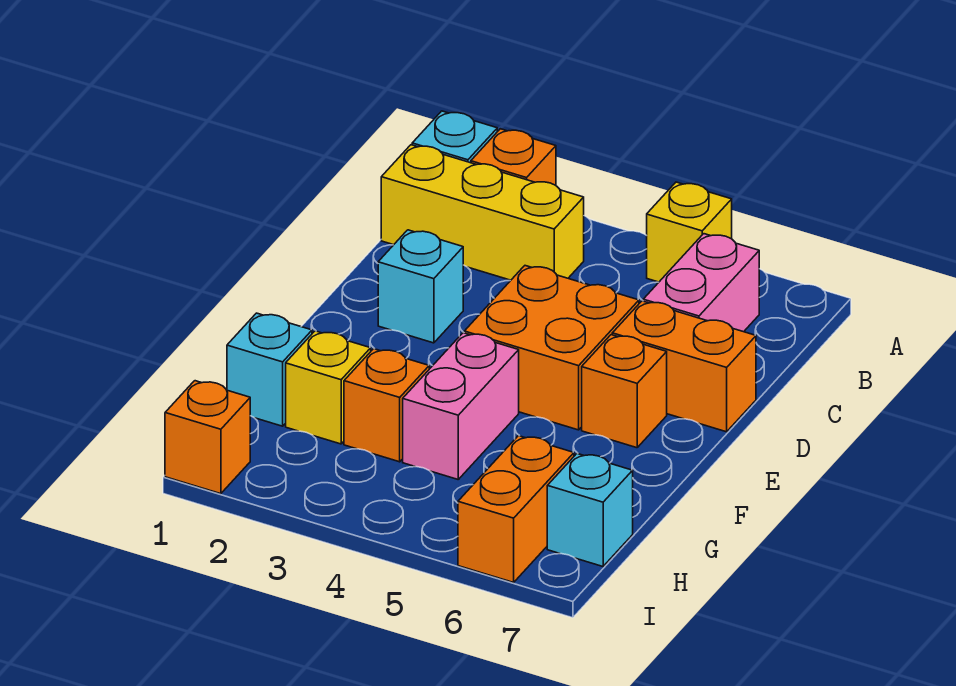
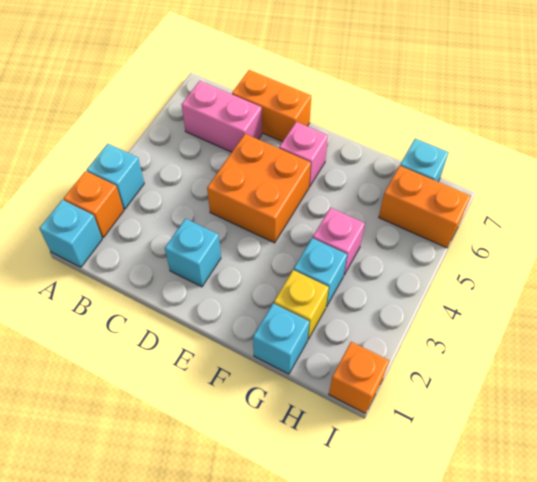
none -> cyan brick A3 level 1
yellow brick A5 level 1 -> none
yellow brick B1:B3 level 1 -> none
orange brick D6:D7 level 1 -> orange brick C7:D7 level 1
orange brick E6 level 1 -> pink brick E6 level 1
pink brick F4:G4 level 1 -> pink brick G4 level 1
orange brick G3 level 1 -> cyan brick G3 level 1

